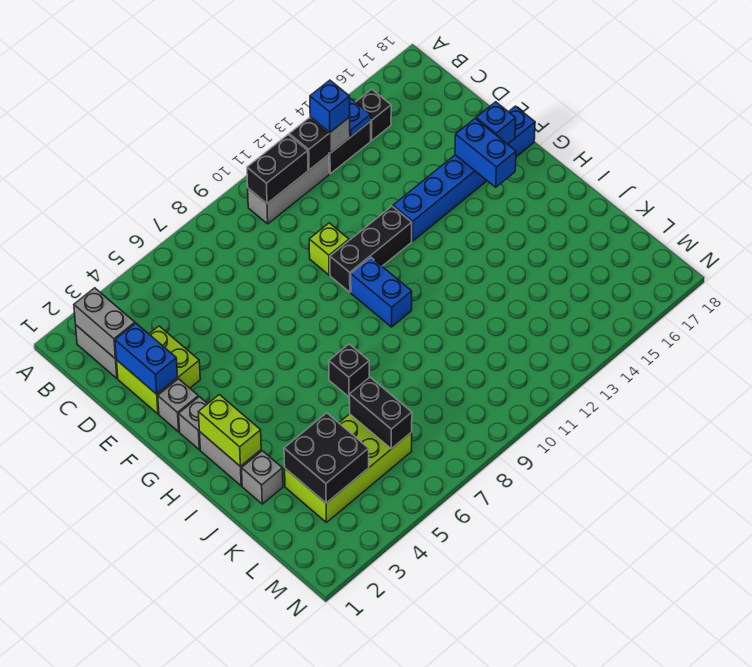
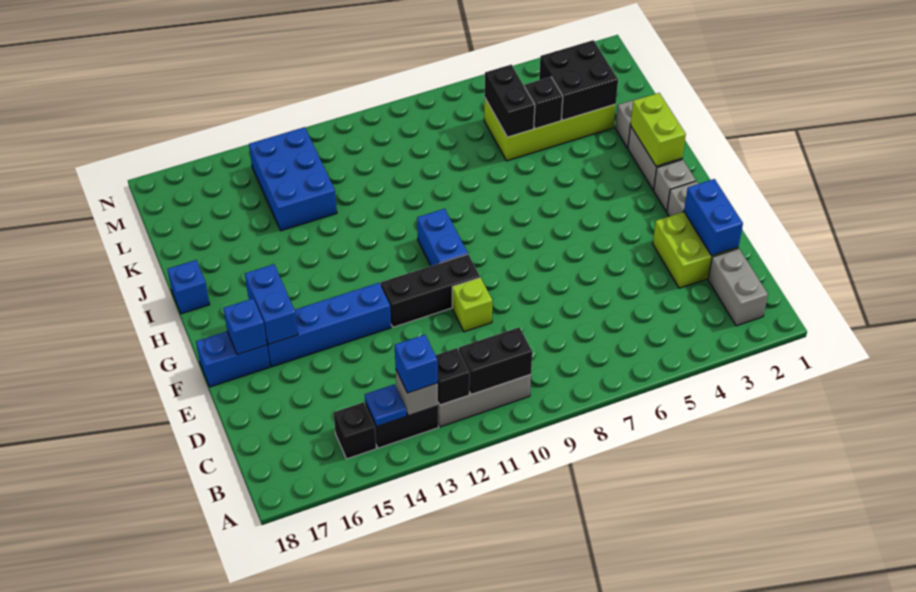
grey brick B2:C2 level 2 -> none
black brick I7 level 1 -> black brick K5 level 2
none -> blue brick I18 level 1
none -> blue brick K13:M14 level 1

